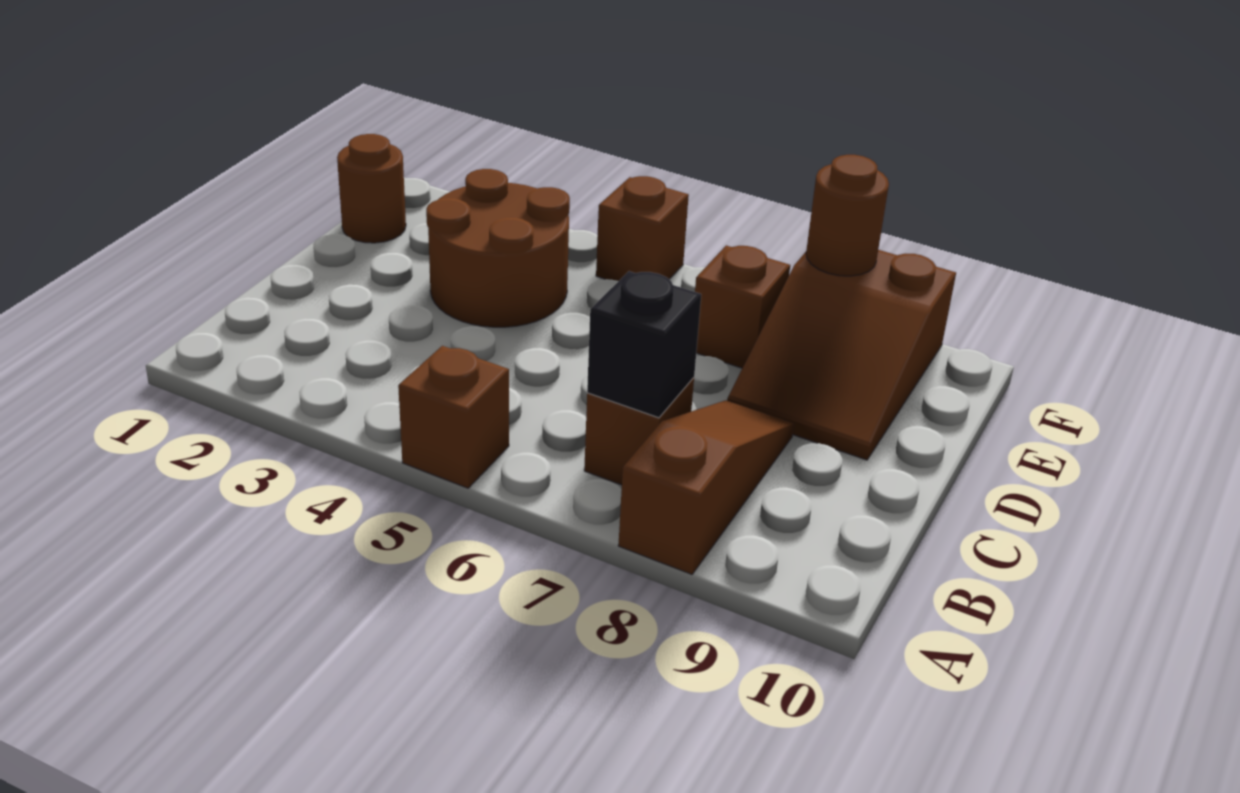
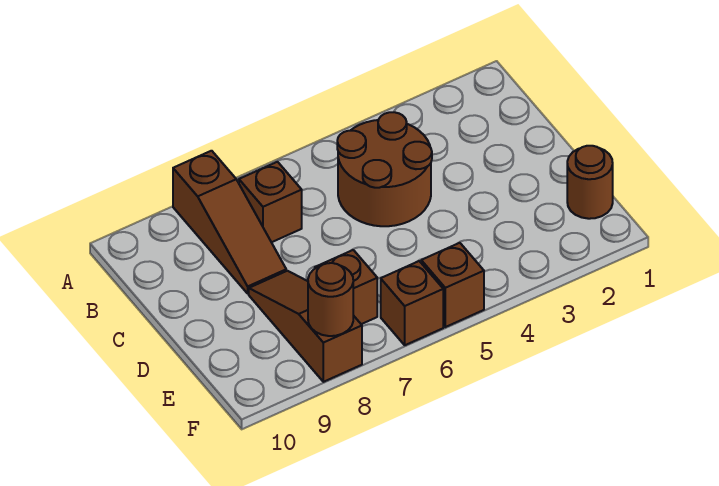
brown brick A5 level 1 -> brown brick F6 level 1
black brick B7 level 2 -> none
brown round brick D3:E4 level 1 -> brown round brick B4:C5 level 1
brown slope D8:F9 level 1 top F -> brown slope D8:F8 level 1 top F

